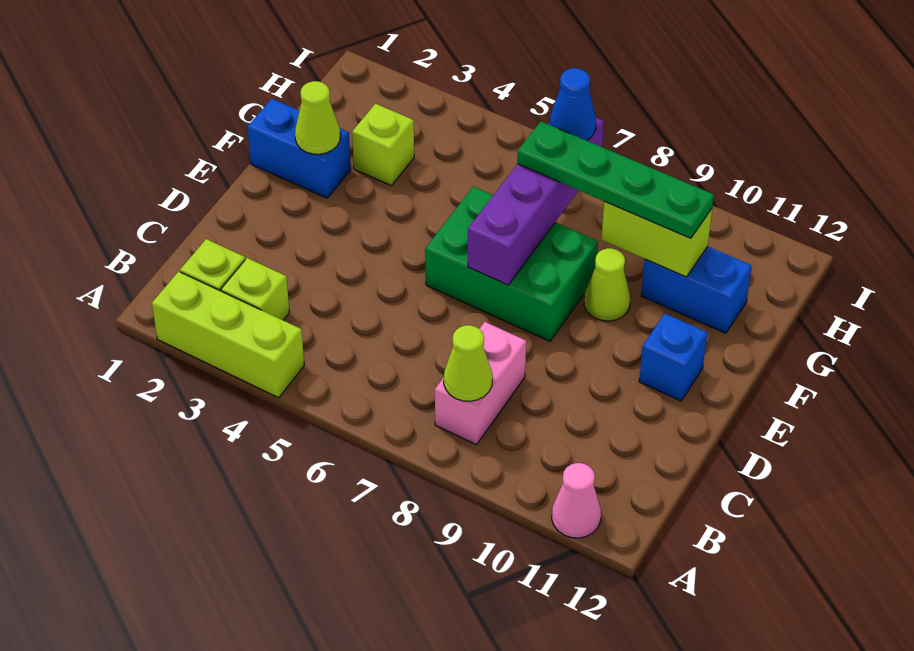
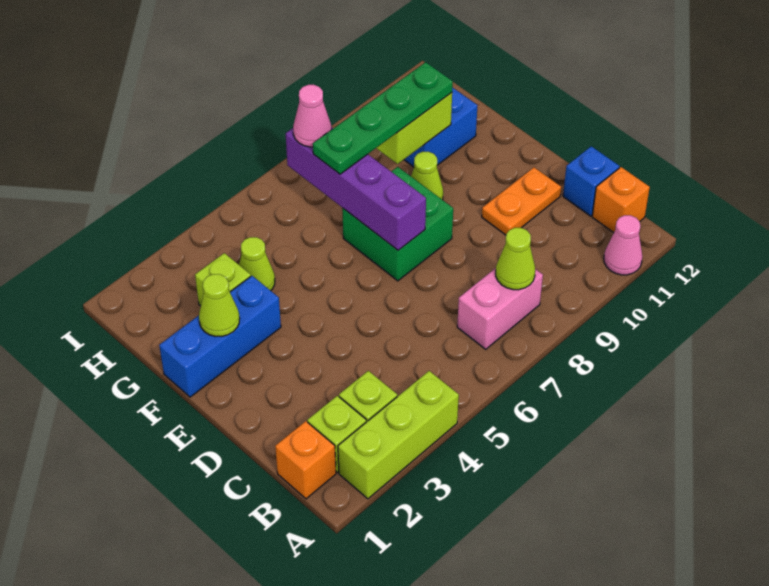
none -> orange brick B1 level 1
pink brick B8:C8 level 1 -> pink brick B7:B8 level 1
none -> orange brick B12 level 1
none -> orange plate D10:D11 level 1
green brick E6:F8 level 1 -> green brick E7:F8 level 1
blue brick E11 level 1 -> blue brick C12 level 1
blue brick F1:F2 level 1 -> blue brick F1:F3 level 1
none -> lime cone G4 level 1
blue cone H7 level 3 -> pink cone H7 level 3

